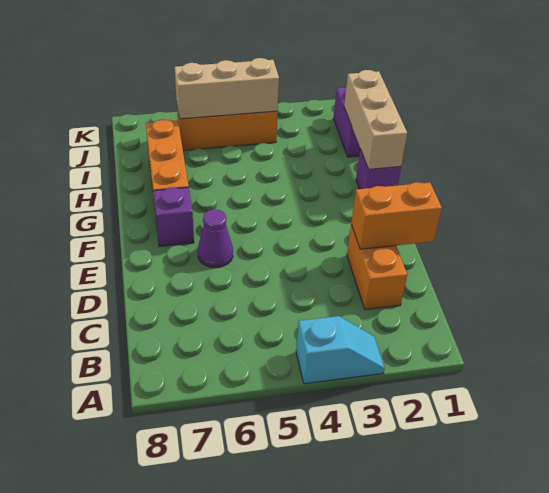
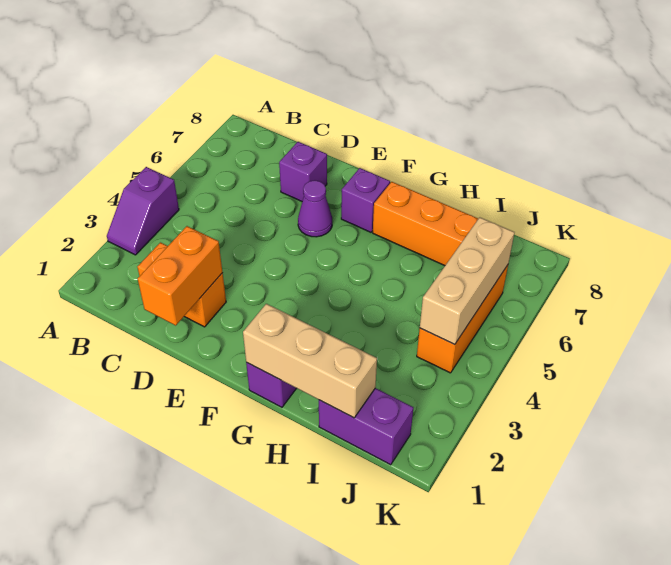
cyan slope A3:A4 level 1 top 4 -> purple slope A3:A4 level 1 top 4
none -> purple brick D7 level 1

